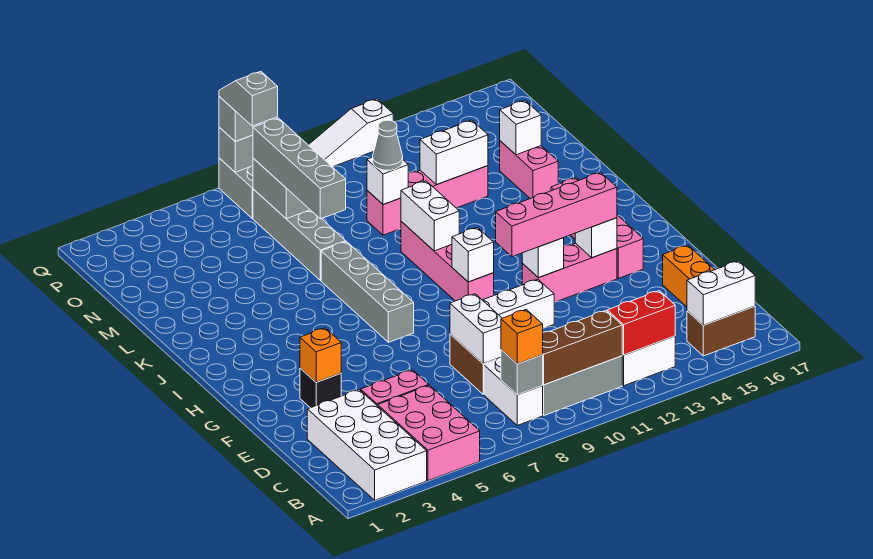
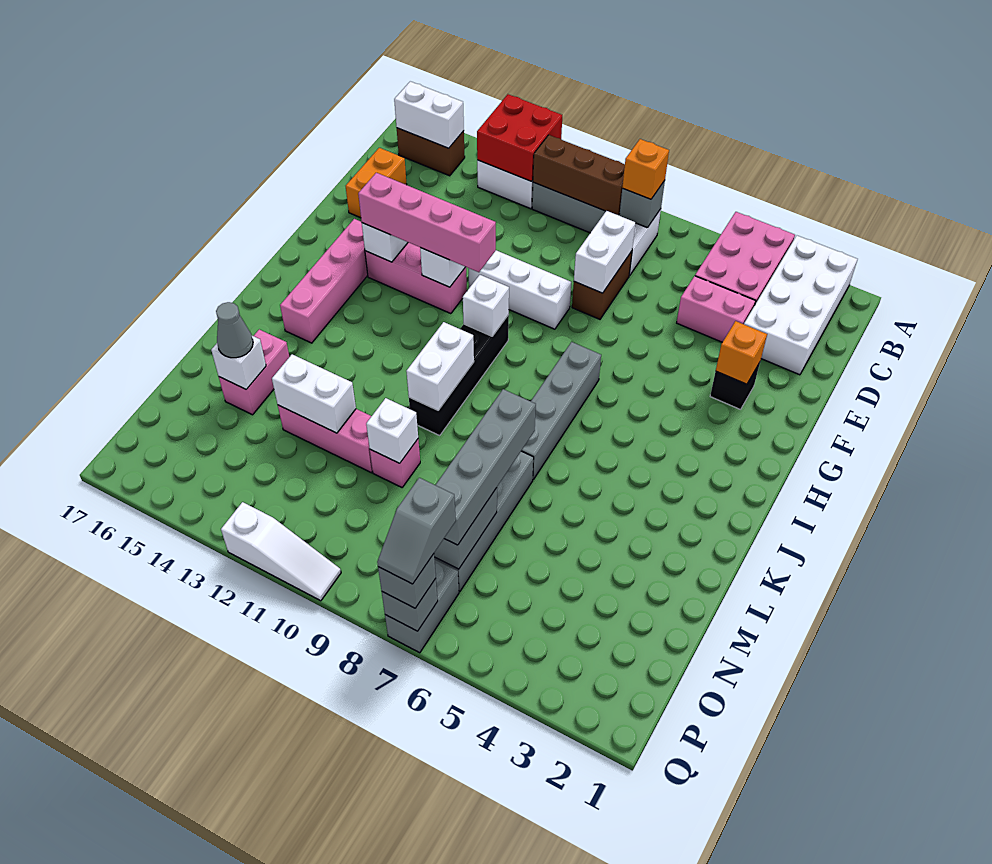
red brick B12:B13 level 2 -> red brick A12:B13 level 2
pink brick H10:K10 level 1 -> black brick H10:K10 level 1
grey cone M10 level 3 -> grey cone M15 level 3

